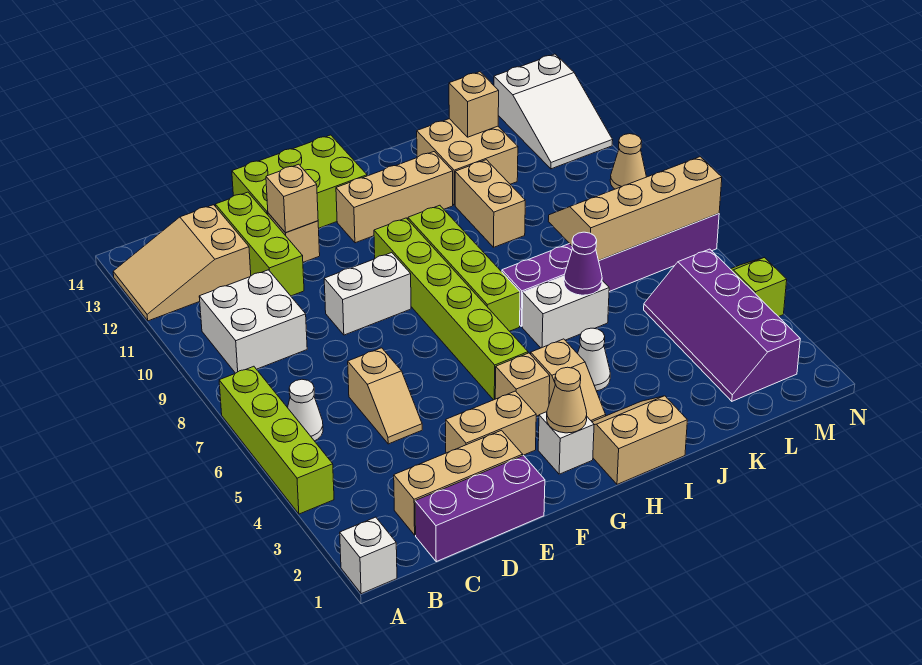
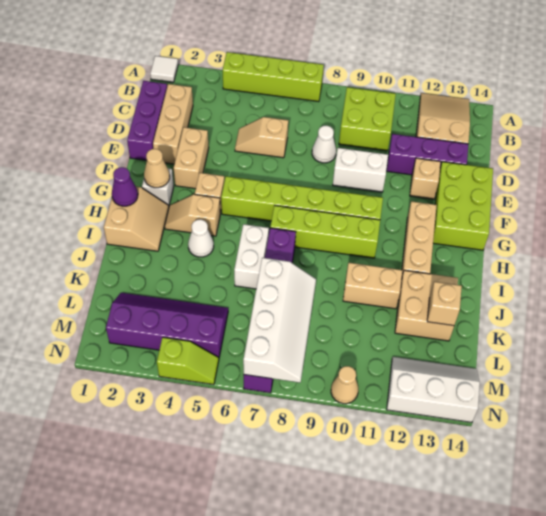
white brick A1 level 1 -> white tile A1 level 1
white cone B6 level 1 -> white cone D8 level 1
white brick B9:C10 level 1 -> lime brick B9:C10 level 1
lime brick D11:D13 level 1 -> purple brick D11:D13 level 1
white brick E9:F9 level 1 -> white brick E9:E10 level 1
tan brick E12 level 2 -> none
purple cone J6 level 2 -> purple cone H1 level 2
tan slope K7:N8 level 2 top 7 -> white slope K7:N8 level 2 top 7
white slope M12:N14 level 1 top 14 -> white slope M12:N14 level 1 top N

